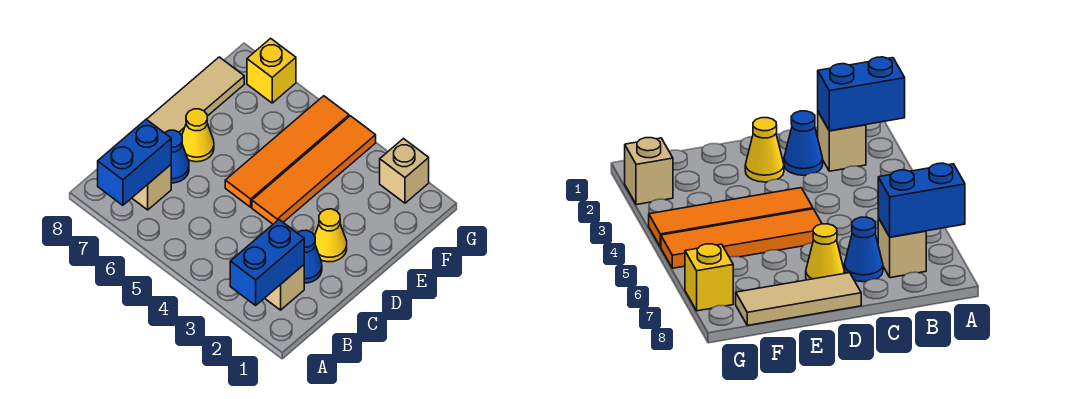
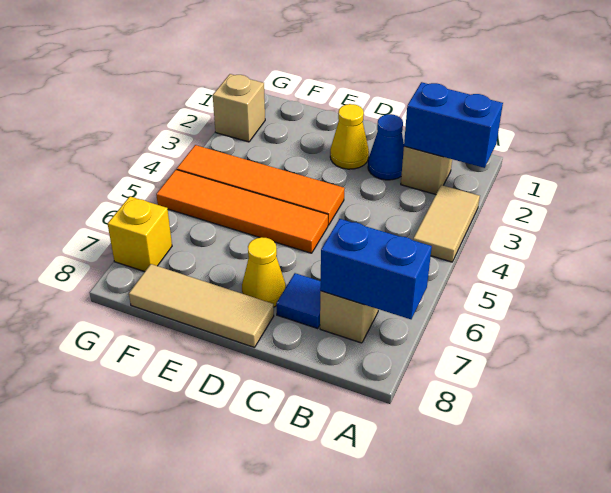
none -> tan tile A3:A4 level 1
blue cone C7 level 1 -> blue tile C7 level 1

